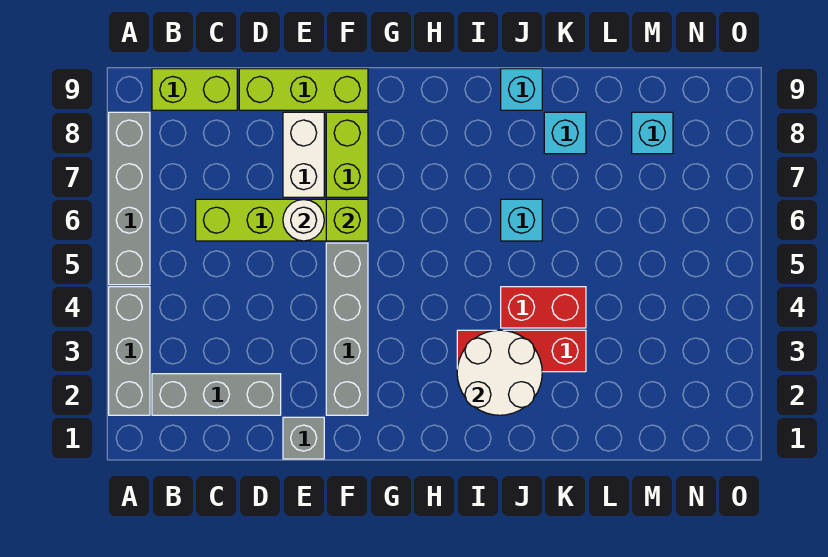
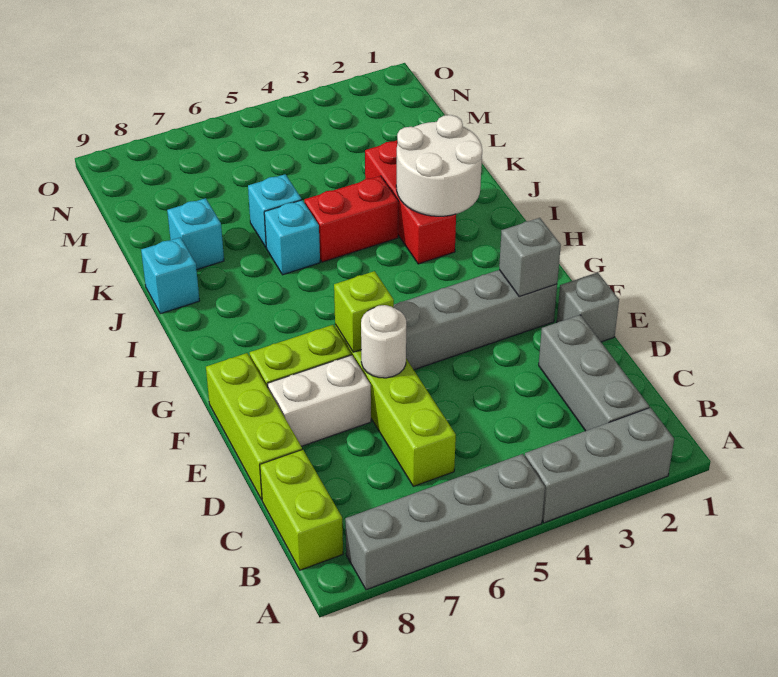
none -> grey brick F2 level 2
red brick J4:K4 level 1 -> red brick J4:J5 level 1
cyan brick M8 level 1 -> cyan brick K6 level 1

